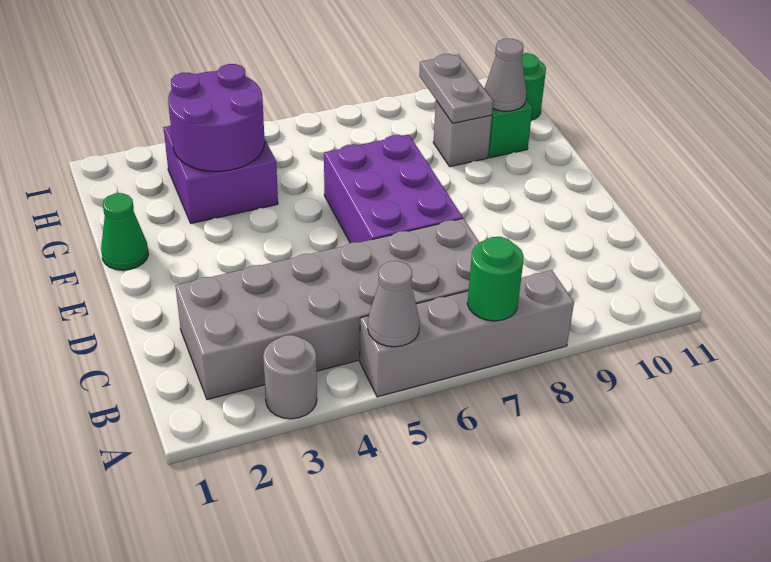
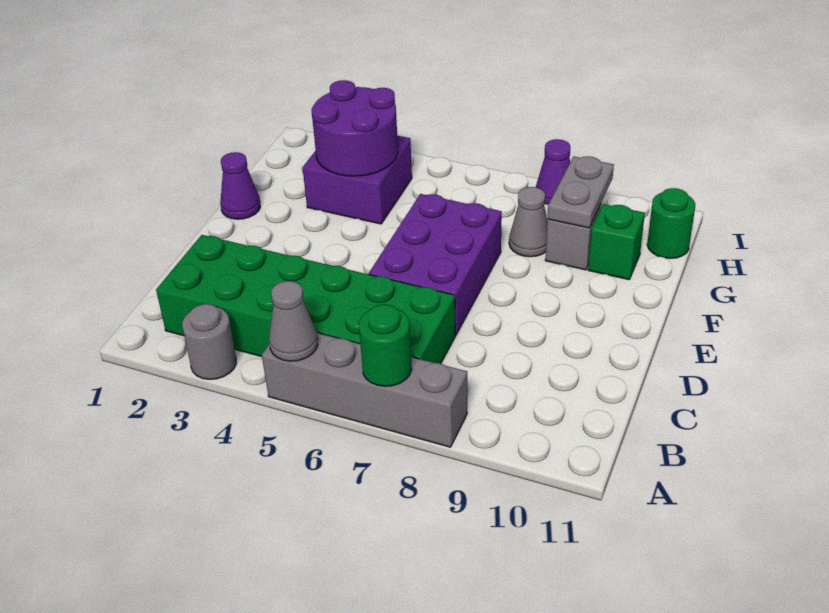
grey brick B2:C7 level 1 -> green brick B2:C7 level 1
green cone F1 level 1 -> purple cone F1 level 1
grey cone G10 level 2 -> grey cone G8 level 1
none -> purple cone I8 level 1

